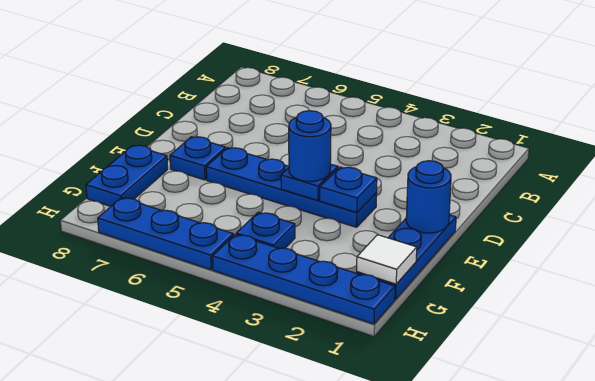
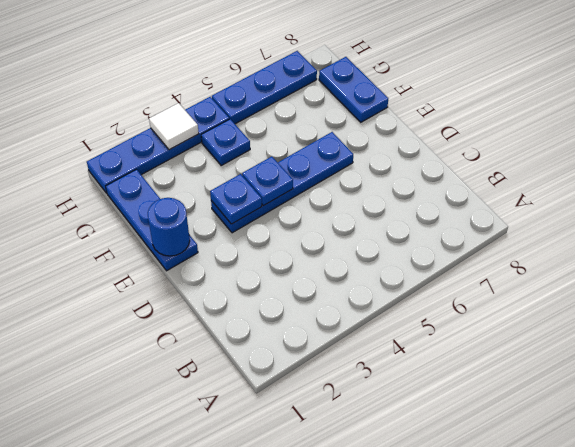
blue round brick E4 level 3 -> none
blue plate E7 level 1 -> none
white tile G1 level 2 -> white tile H3 level 2

